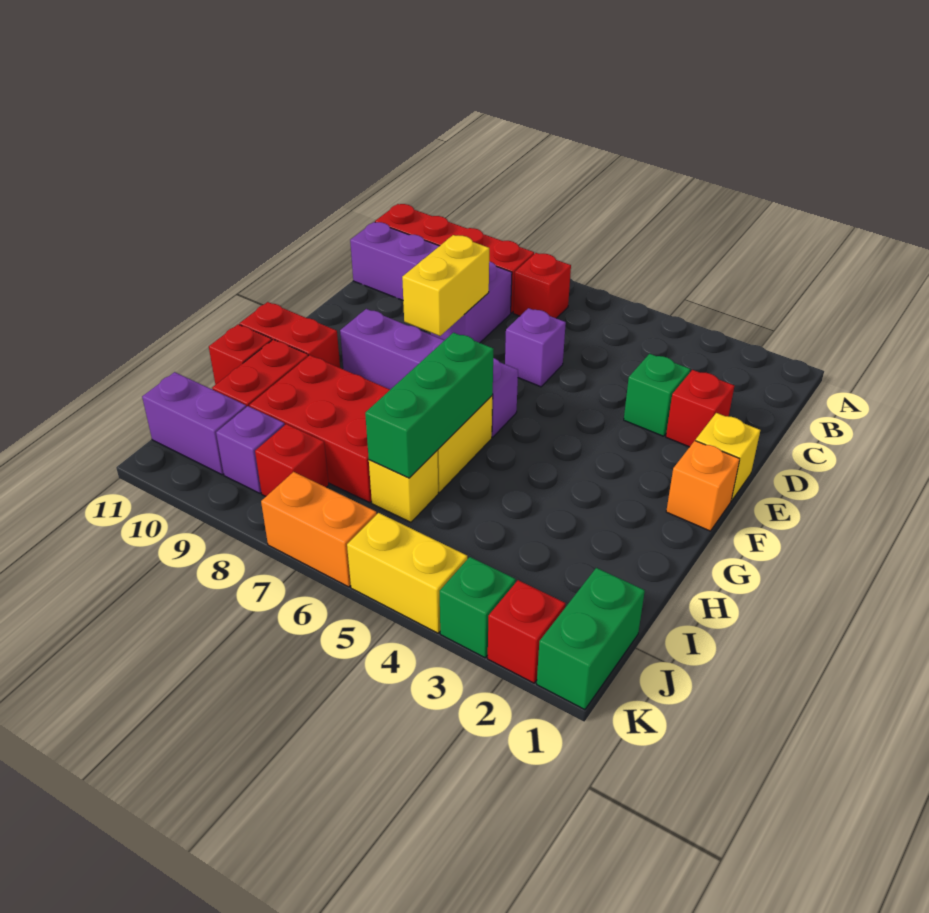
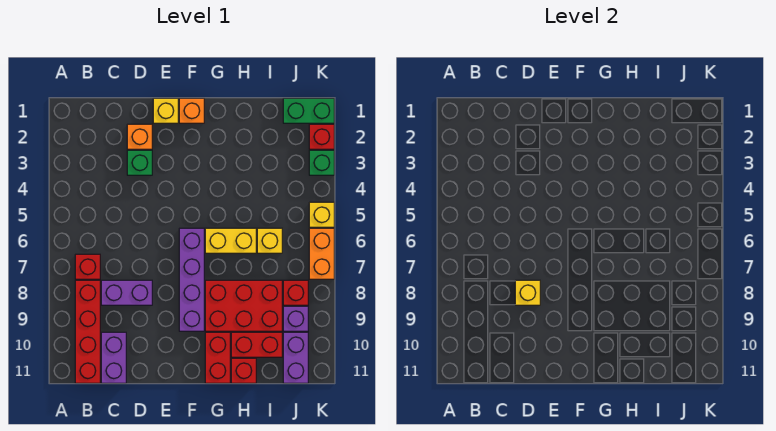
red brick D2 level 1 -> orange brick D2 level 1
purple brick D6 level 1 -> none
yellow brick D8:E8 level 2 -> yellow brick D8 level 2
green brick G6:I6 level 2 -> none
red brick H7:I9 level 1 -> red brick G8:I9 level 1
yellow brick K4:K5 level 1 -> yellow brick K5 level 1

